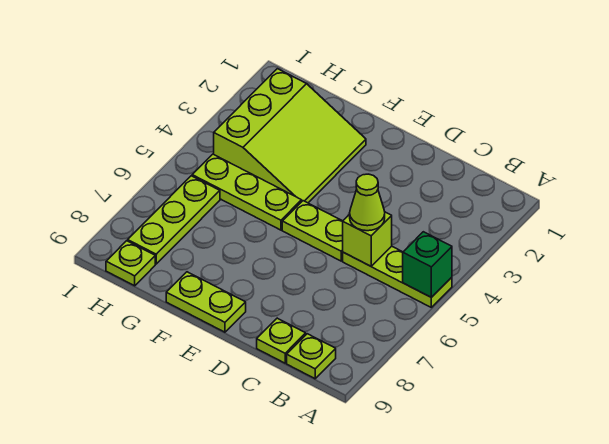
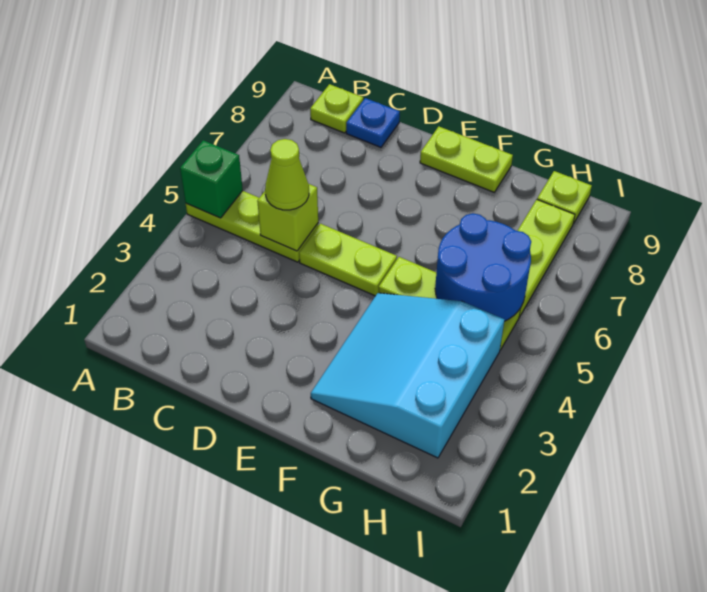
lime plate C9 level 1 -> blue plate C9 level 1
lime slope F2:H4 level 1 top H -> cyan slope F2:H4 level 1 top H
none -> blue round brick G5:H6 level 2

